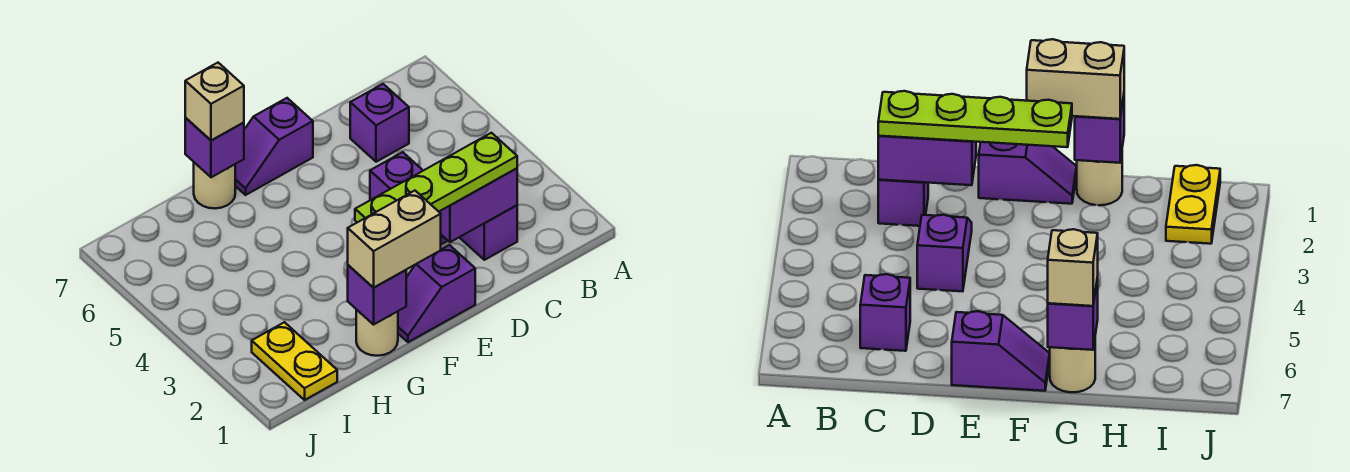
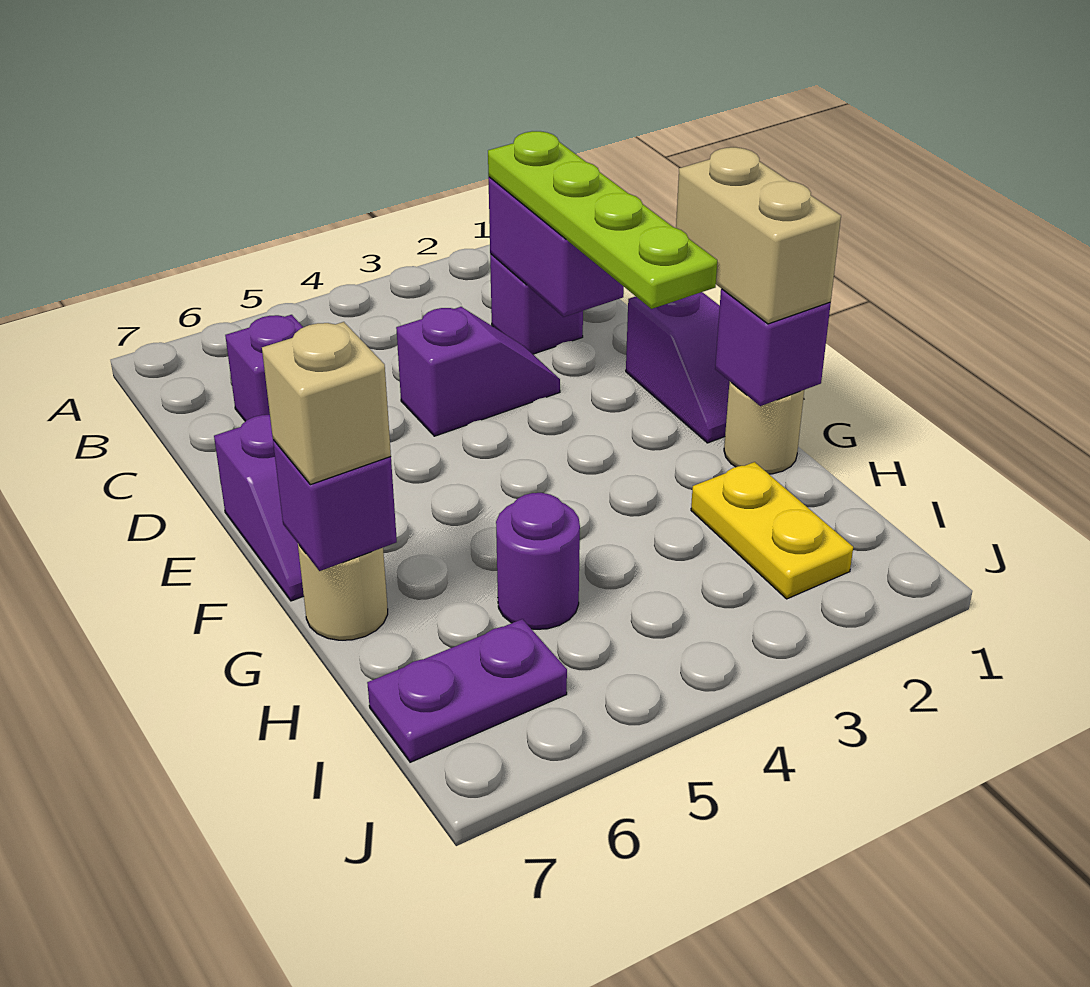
none -> purple round brick H5 level 1
yellow plate I1:I2 level 1 -> yellow plate H2:I2 level 1
none -> purple plate I6:I7 level 1

